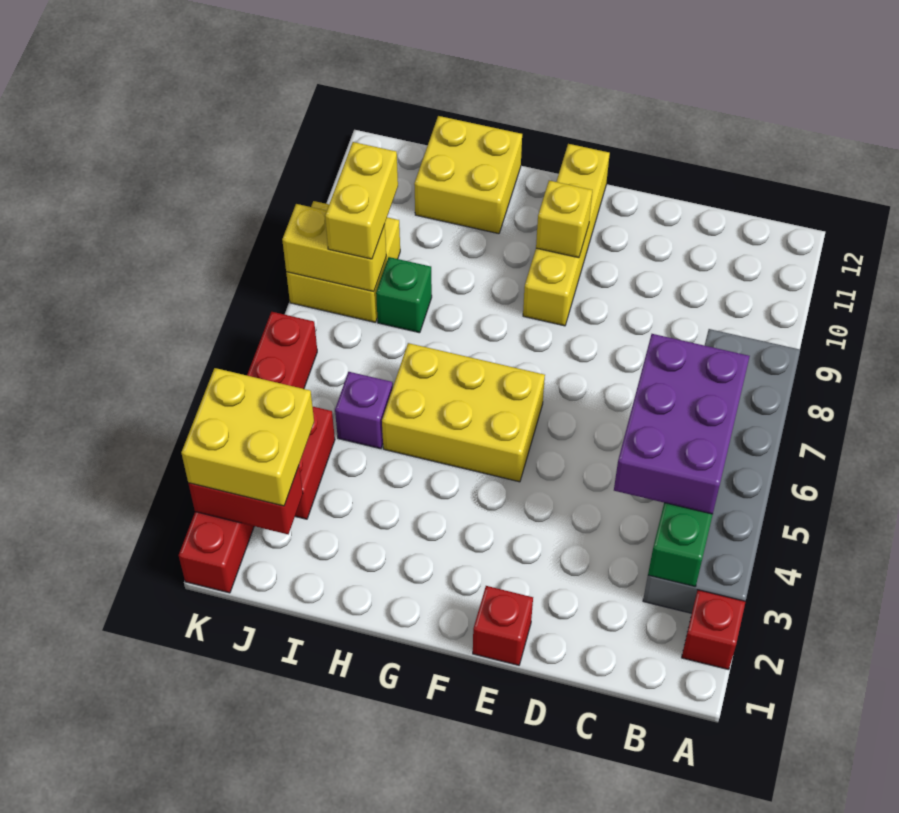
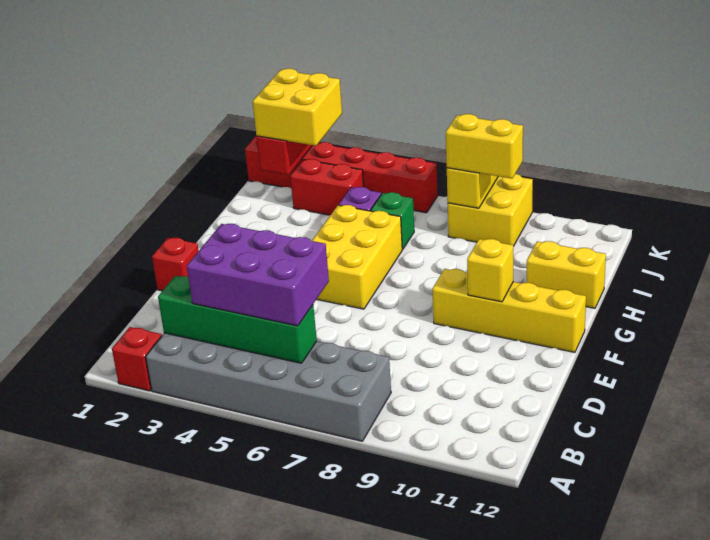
yellow brick H11:I12 level 1 -> yellow brick H11:H12 level 1
green brick I8 level 1 -> green brick I6 level 1

